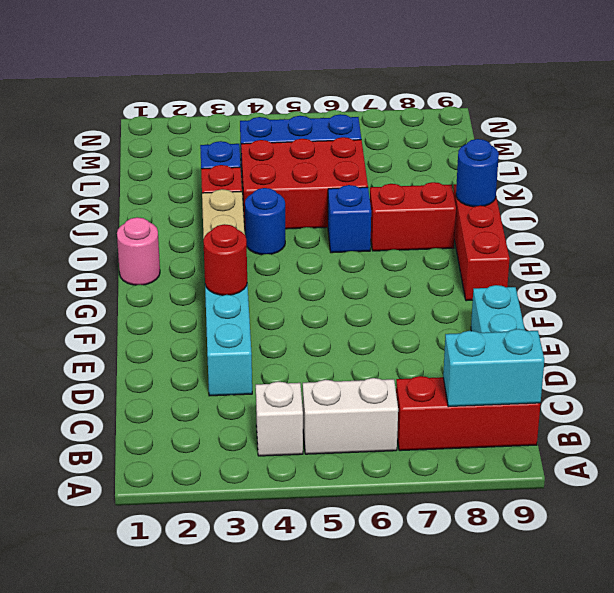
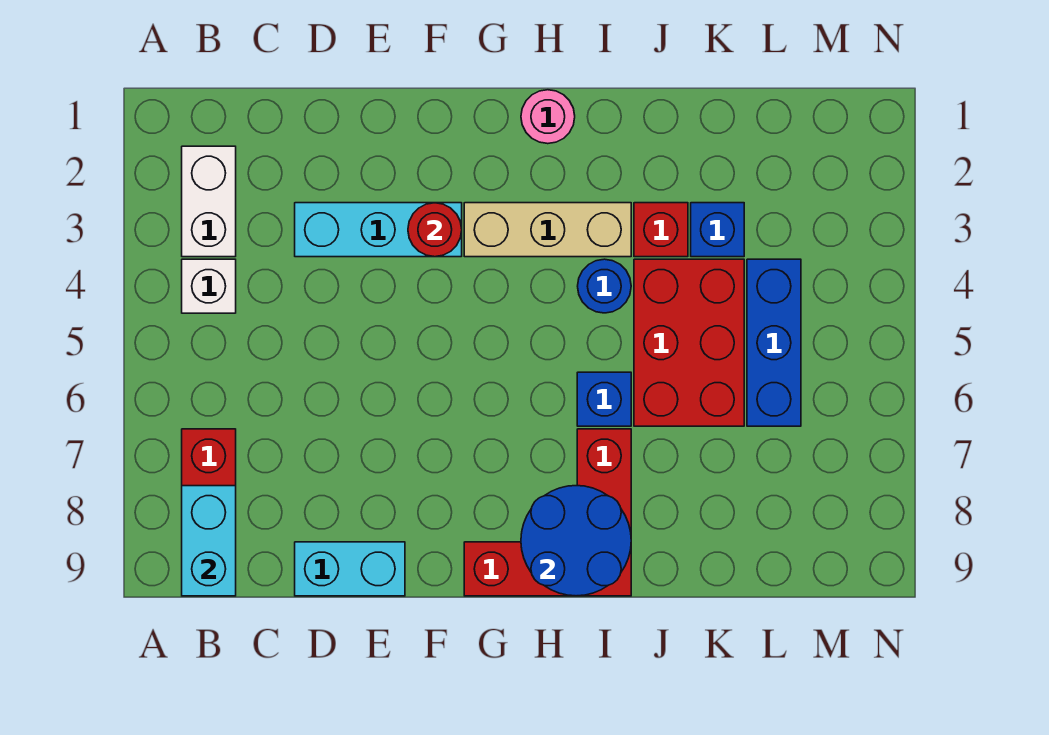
white brick B5:B6 level 1 -> white brick B2:B3 level 1
blue round brick I9 level 2 -> blue round brick H8:I9 level 2

